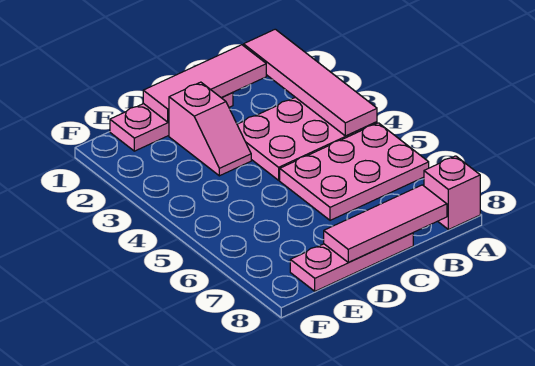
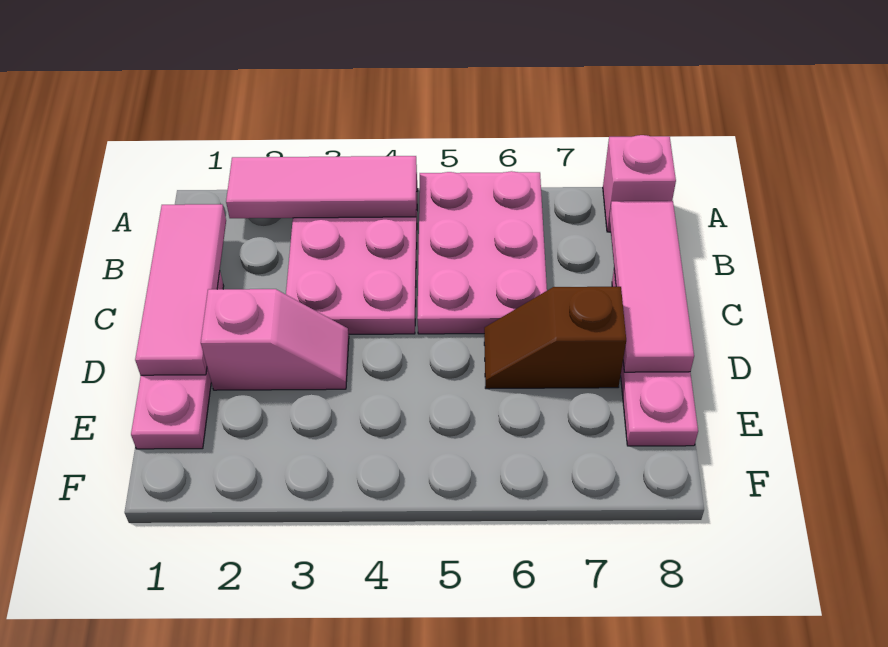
pink tile A1:A4 level 2 -> pink tile A2:A4 level 2
none -> brown slope D6:D7 level 1 top 7

